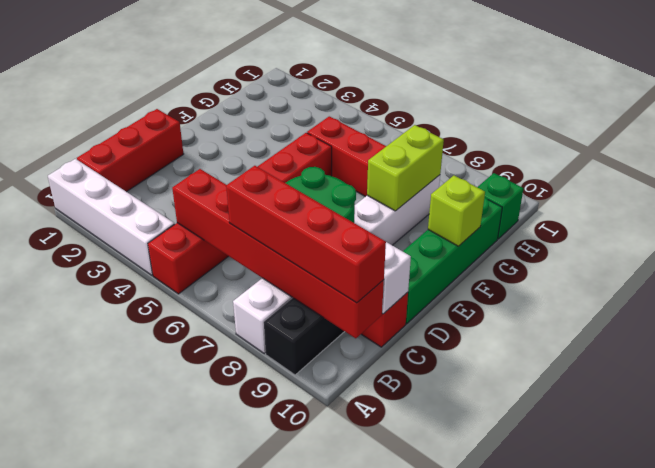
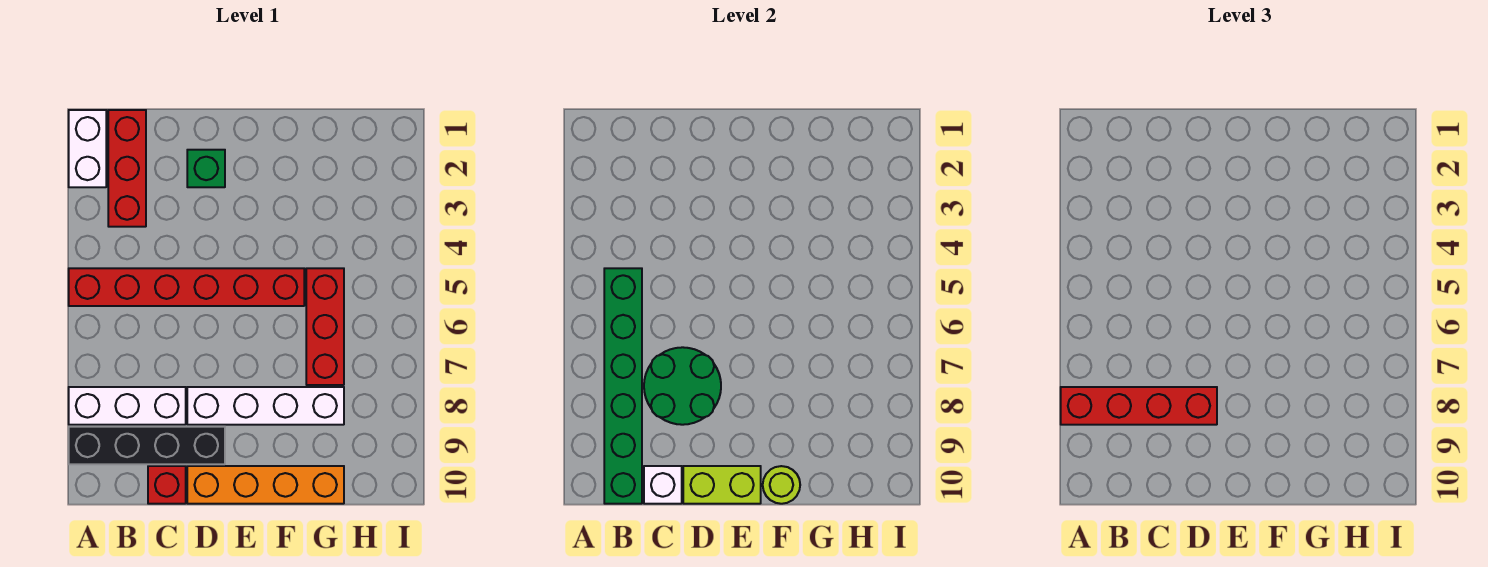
white brick A1:A4 level 1 -> white brick A1:A2 level 1
red brick B1:D1 level 1 -> red brick B1:B3 level 1
red brick B5:B10 level 2 -> green brick B5:B10 level 2
red brick B7:B10 level 3 -> red brick A8:D8 level 3
green brick D10:G10 level 1 -> orange brick D10:G10 level 1
lime brick F8:G8 level 2 -> lime brick D10:E10 level 2
lime brick F10 level 2 -> lime round brick F10 level 2
green brick H10 level 1 -> green brick D2 level 1

